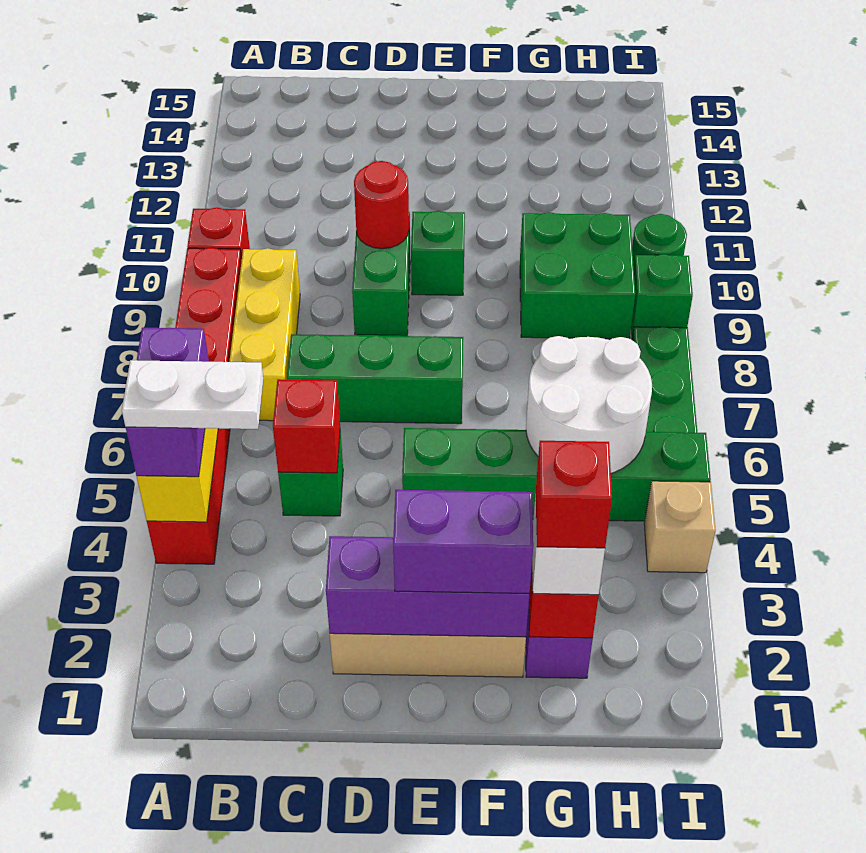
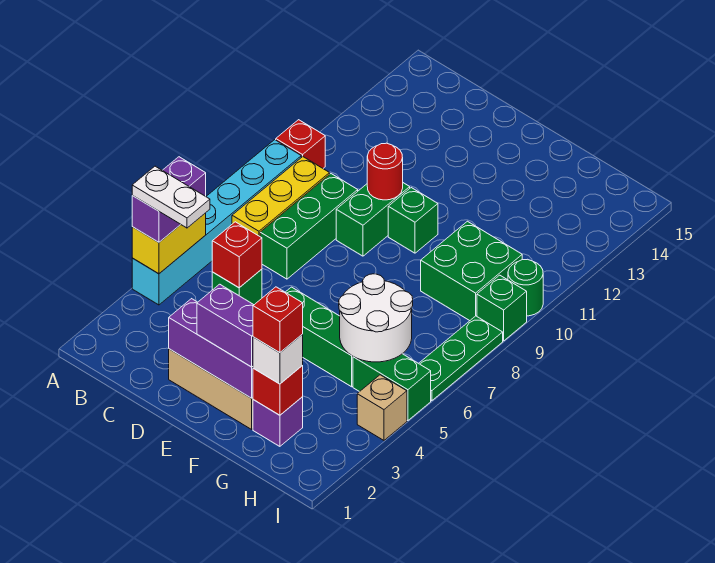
red brick A4:A9 level 1 -> cyan brick A4:A9 level 1
green brick C7:E7 level 1 -> green brick C7:C9 level 1

